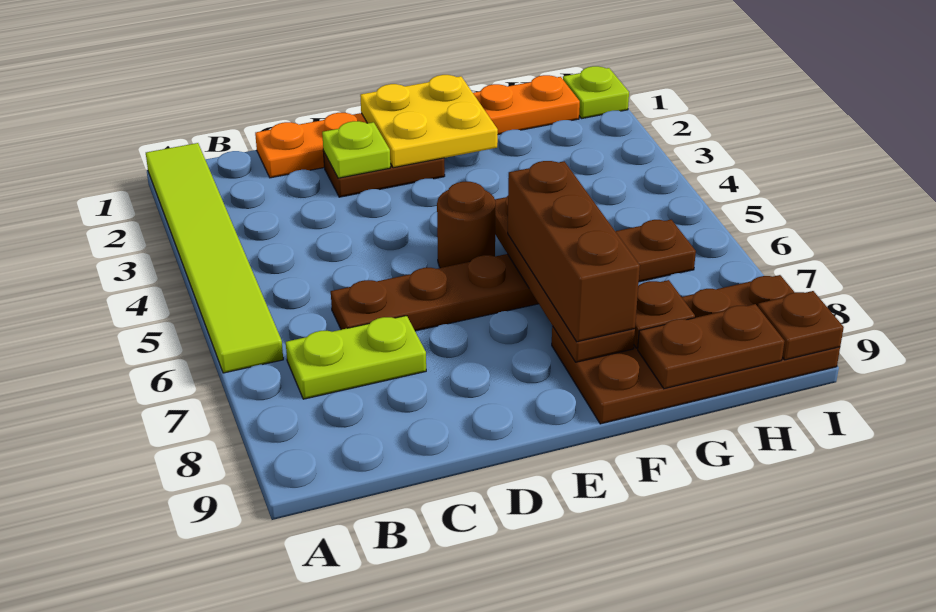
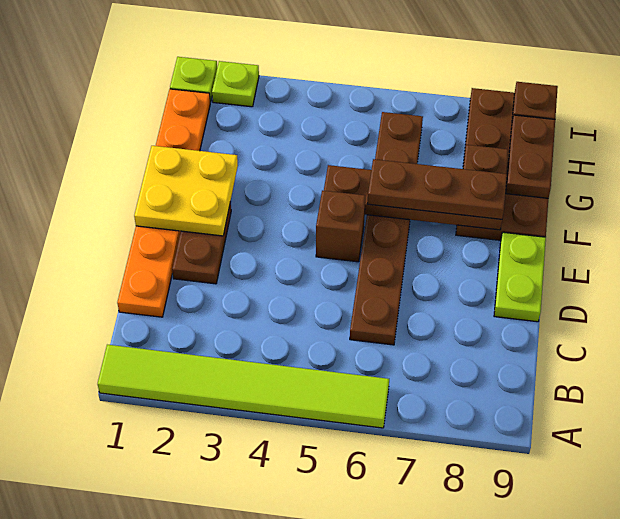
lime plate B7:C7 level 1 -> lime plate D9:E9 level 1
lime plate D2 level 2 -> lime plate I2 level 1
brown round brick E5 level 1 -> brown brick E5 level 1
brown brick F6:F8 level 3 -> brown plate F6:F8 level 3

